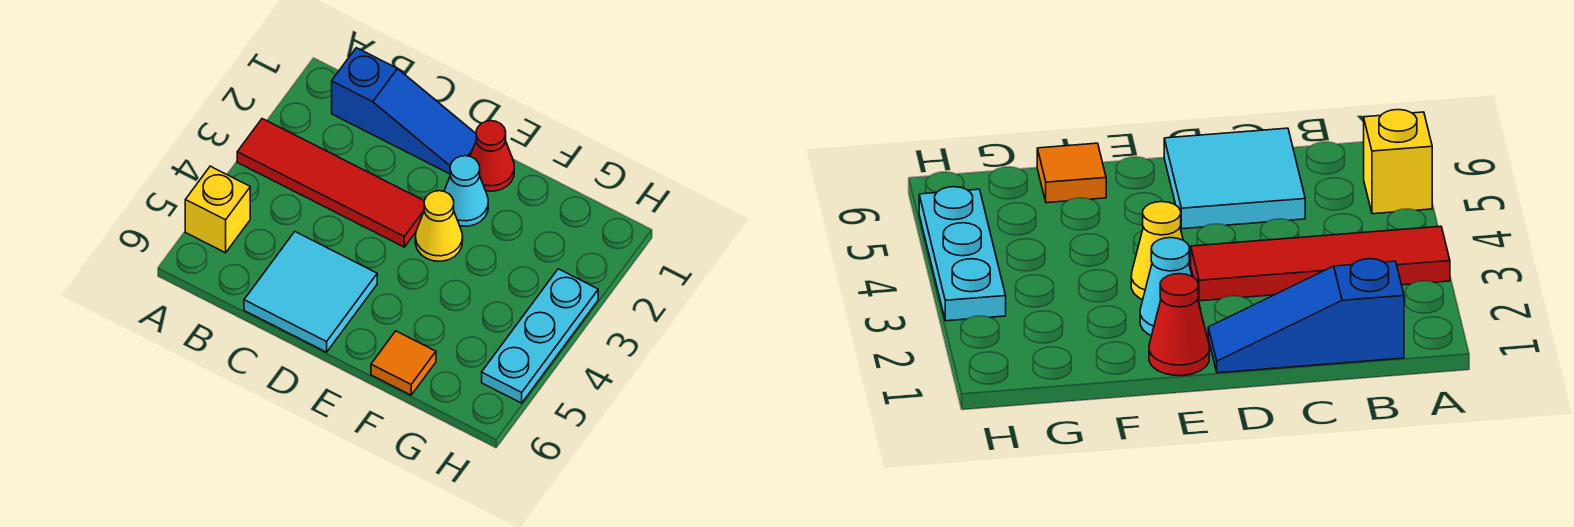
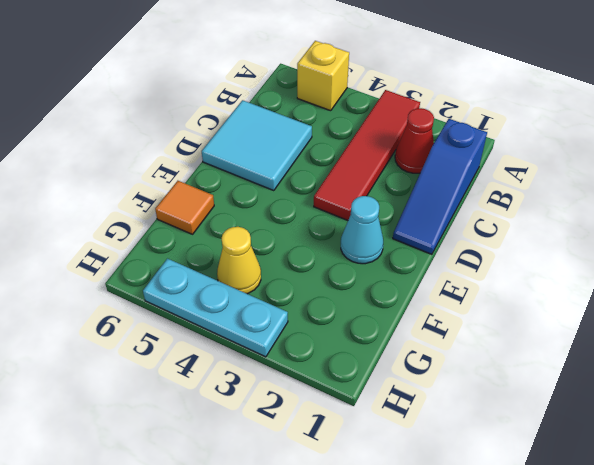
red cone E1 level 1 -> red cone B2 level 1
yellow cone E3 level 1 -> yellow cone G4 level 1

